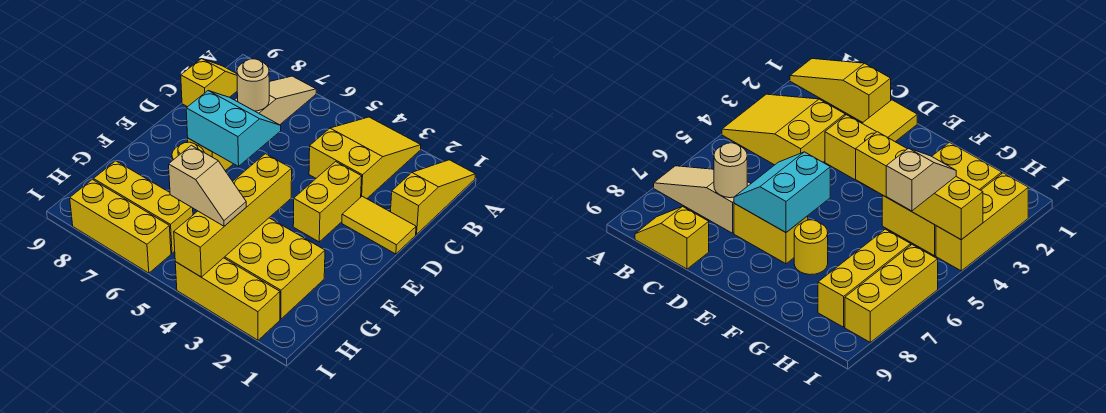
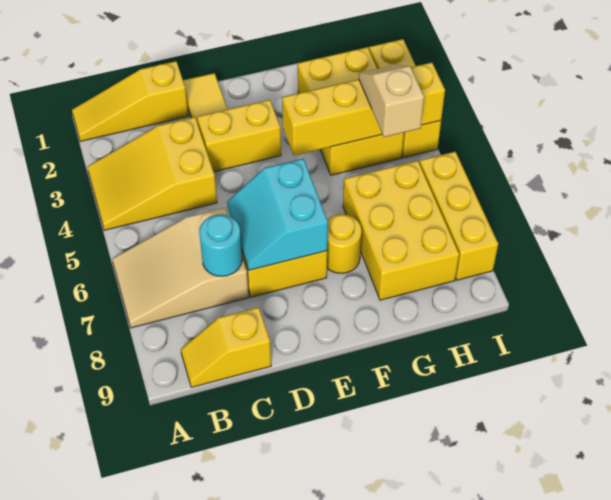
tan slope A7:C7 level 1 top C -> tan slope A6:C7 level 1 top C
tan round brick C7 level 2 -> cyan round brick C7 level 2
yellow brick H6:H8 level 1 -> yellow brick G6:H8 level 1

